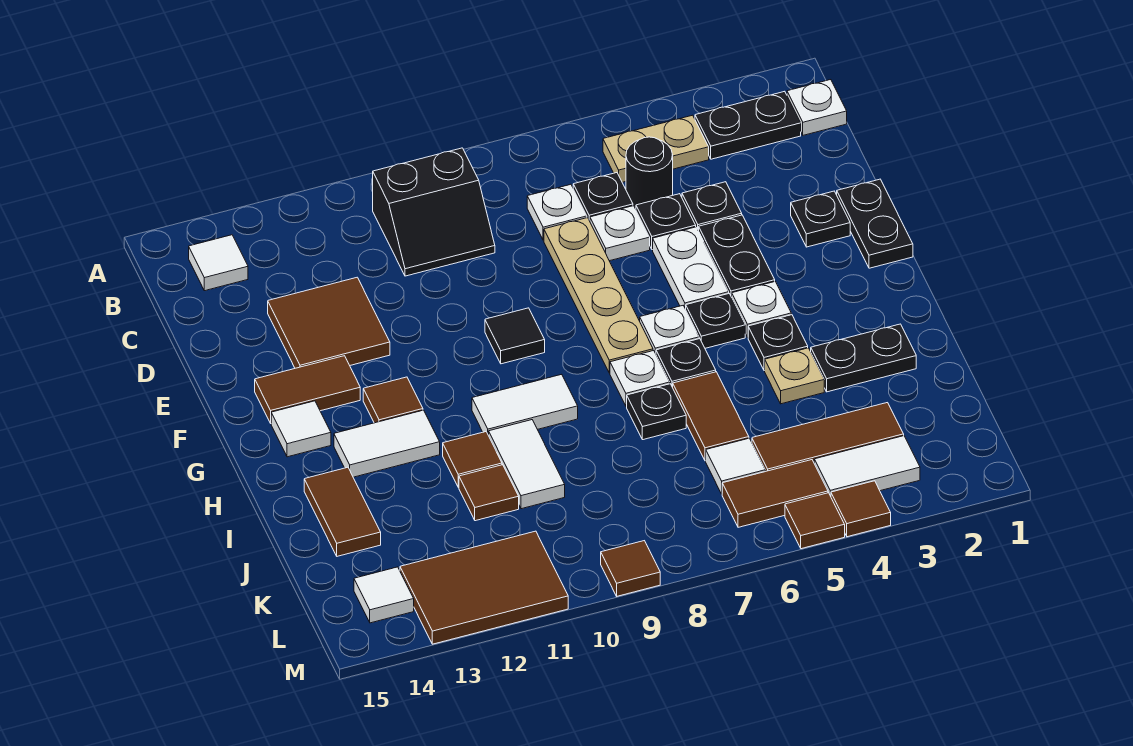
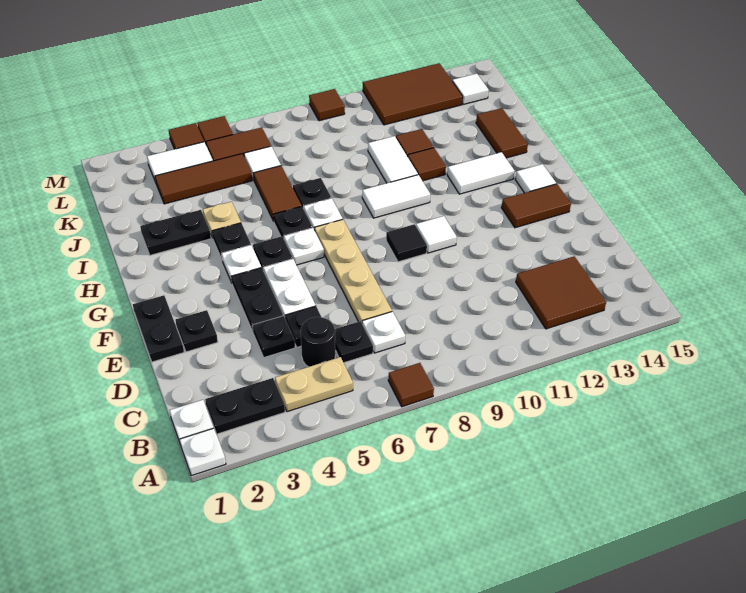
black slope B9:C10 level 1 top B -> none
white tile B14 level 1 -> white tile F10 level 1
white plate D6 level 1 -> white plate A1 level 1
brown tile D12:E13 level 1 -> brown tile B12:C13 level 1
brown tile G12 level 1 -> brown tile A7 level 1

